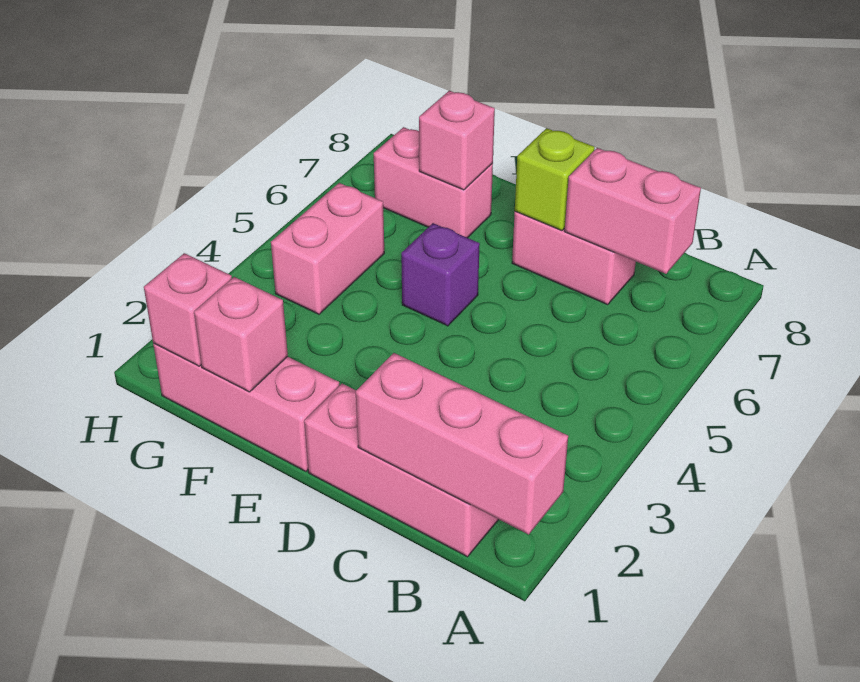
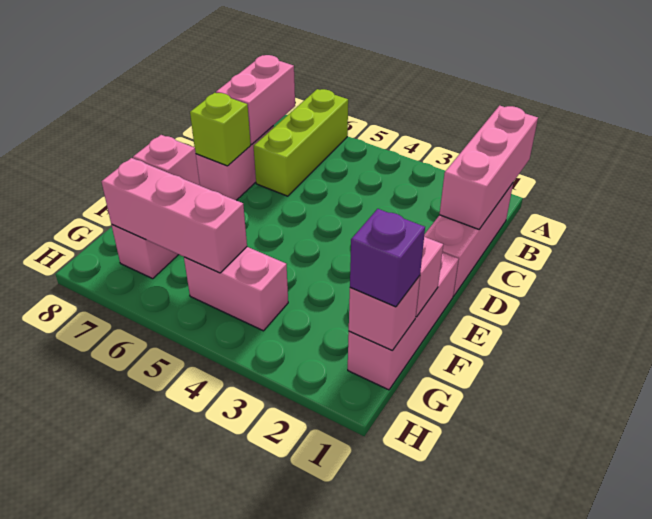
none -> lime brick A6:C6 level 1
purple brick E5 level 1 -> purple brick G1 level 3
none -> pink brick G5:G7 level 2

